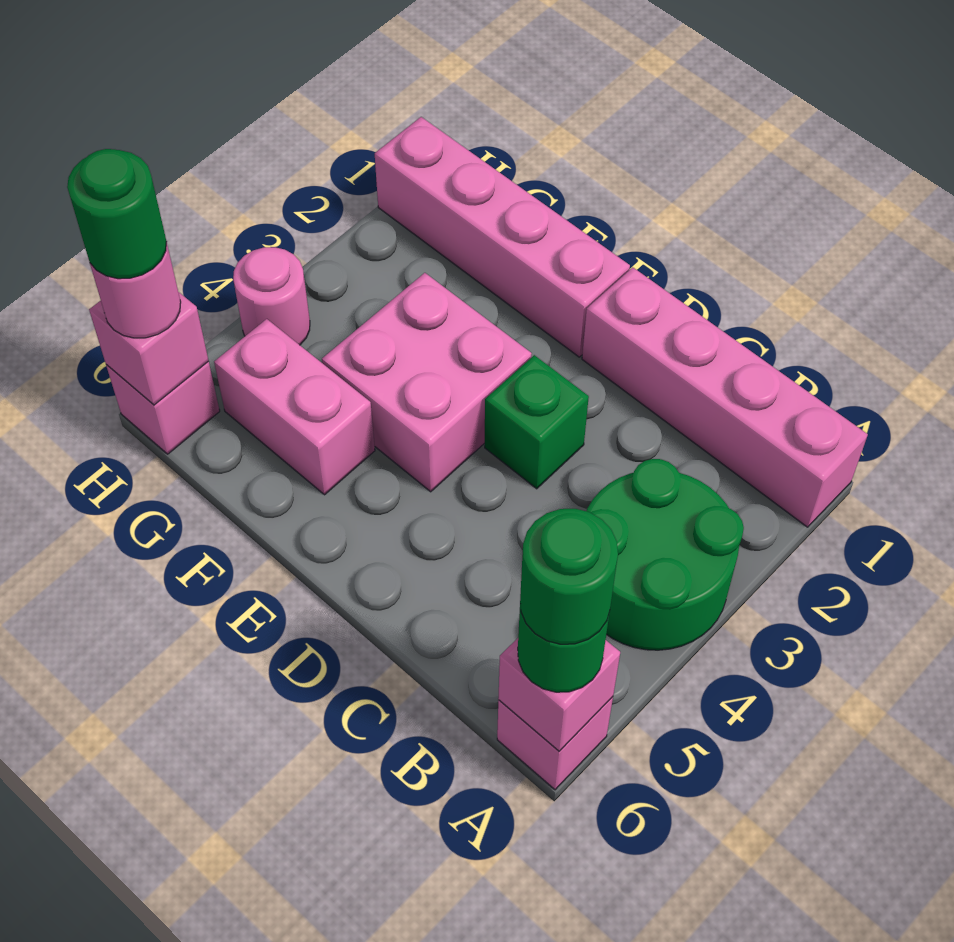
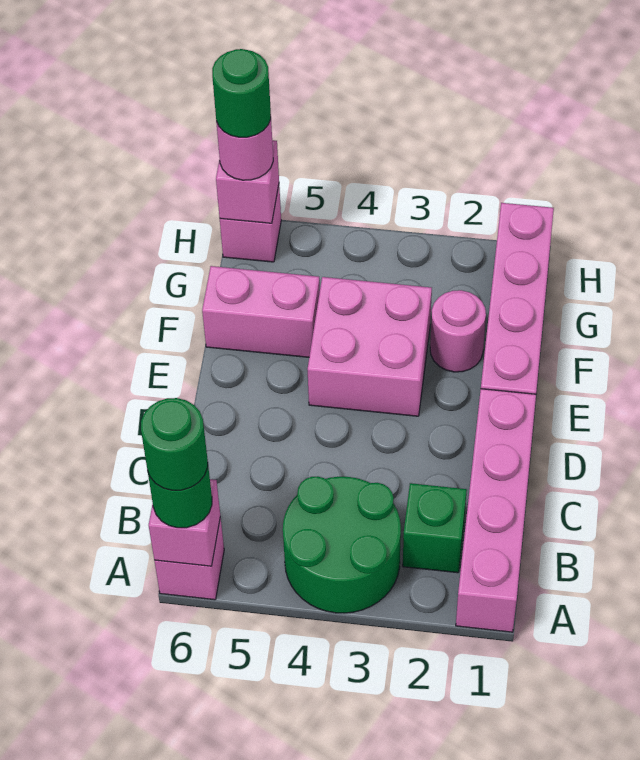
green brick D3 level 1 -> green brick B2 level 1
pink brick F5:G5 level 1 -> pink brick F5:F6 level 1
pink round brick H4 level 1 -> pink round brick F2 level 1

